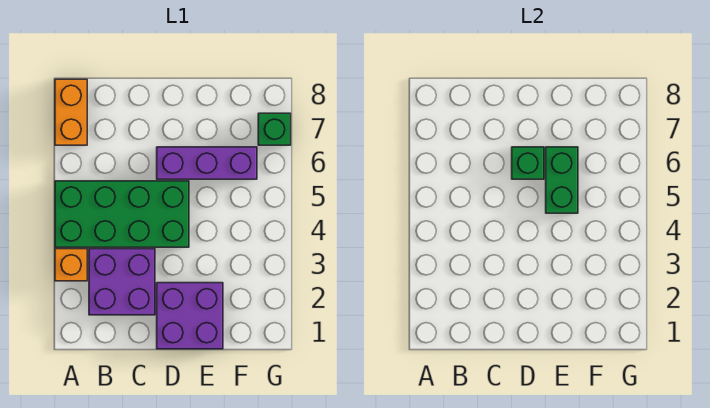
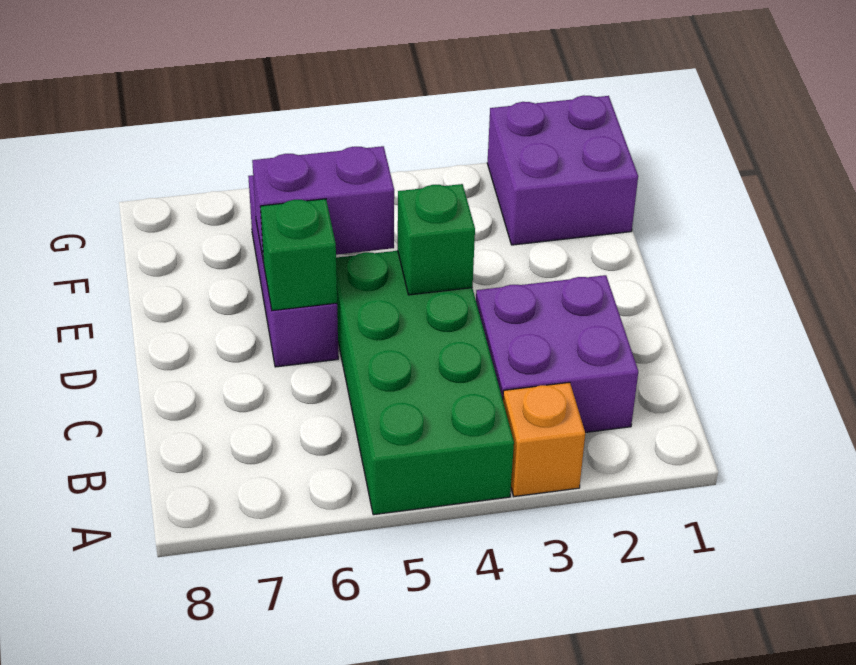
orange brick A7:A8 level 1 -> none
purple brick D1:E2 level 1 -> purple brick F1:G2 level 1
green brick E5:E6 level 2 -> purple brick E5:E6 level 2
green brick G7 level 1 -> green brick D4 level 2

